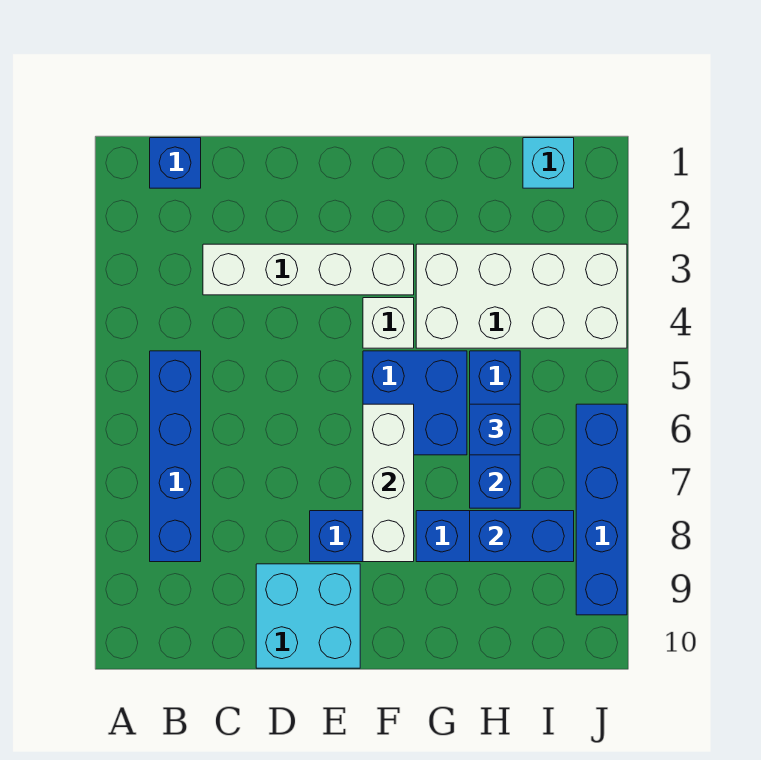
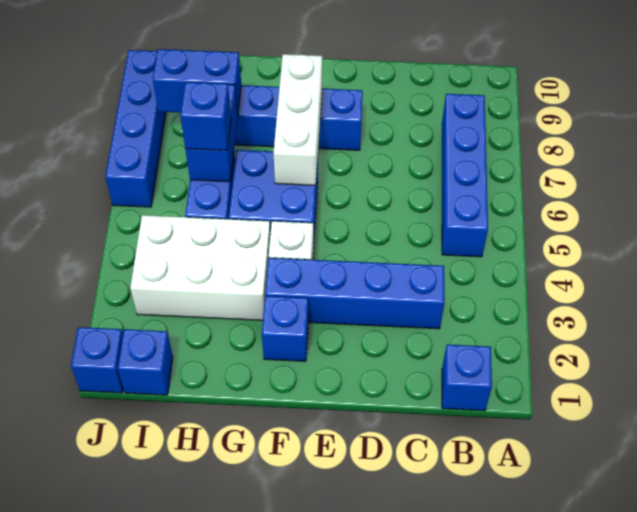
white brick C3:F3 level 1 -> blue brick C3:F3 level 1
cyan brick D9:E10 level 1 -> none
none -> blue brick F2 level 1
white brick G3:J4 level 1 -> white brick G3:I4 level 1
cyan brick I1 level 1 -> blue brick I1 level 1
none -> blue brick J1 level 1

